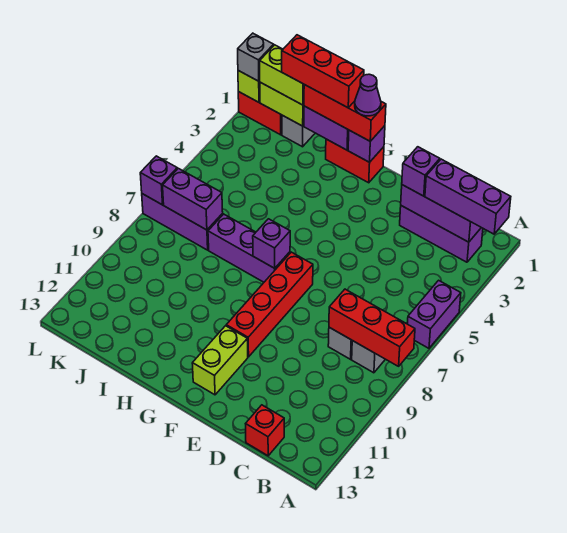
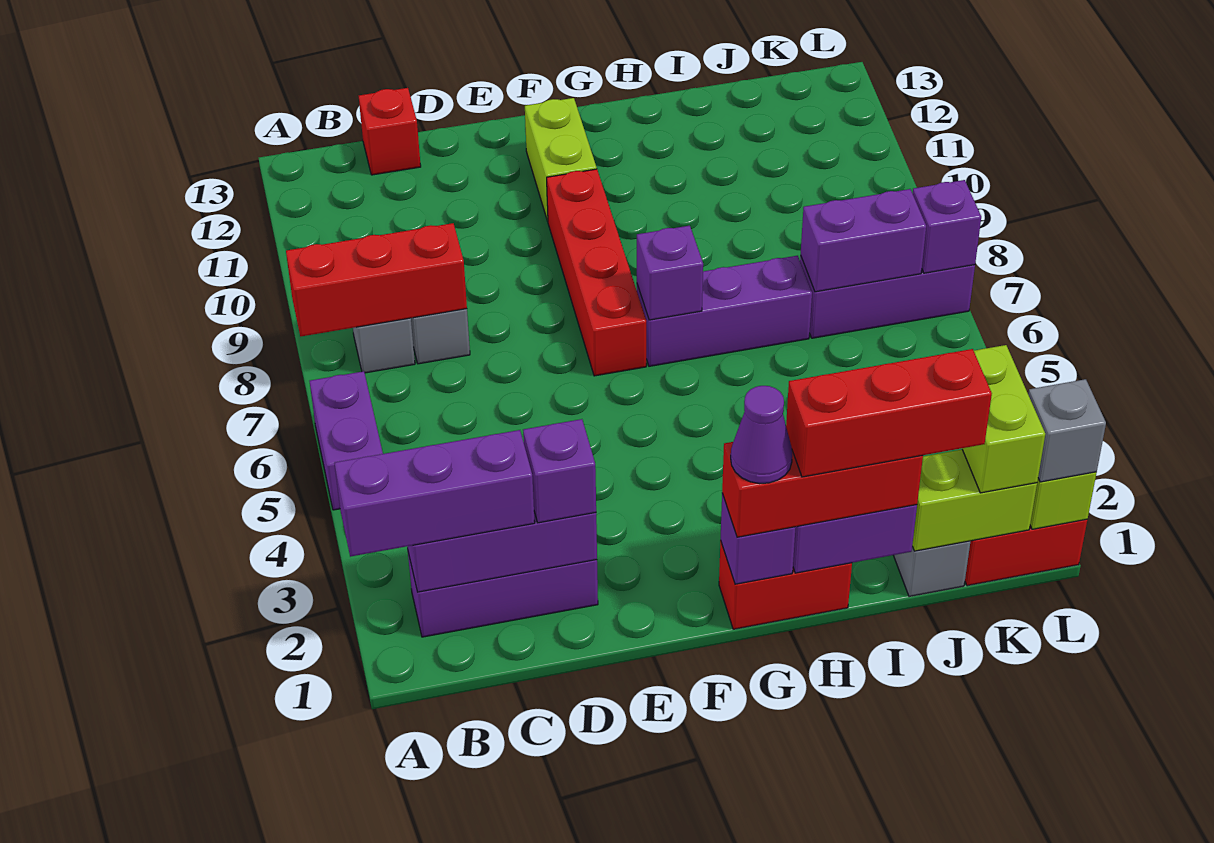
lime brick J1:K1 level 3 -> lime brick K1:K2 level 3

